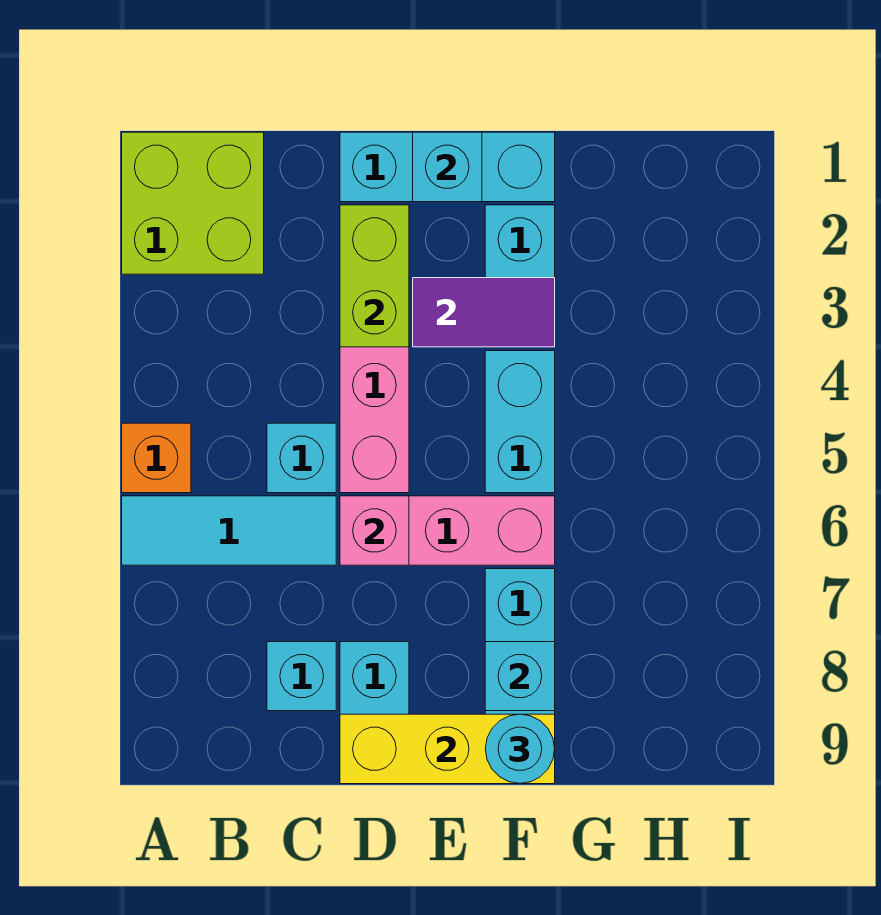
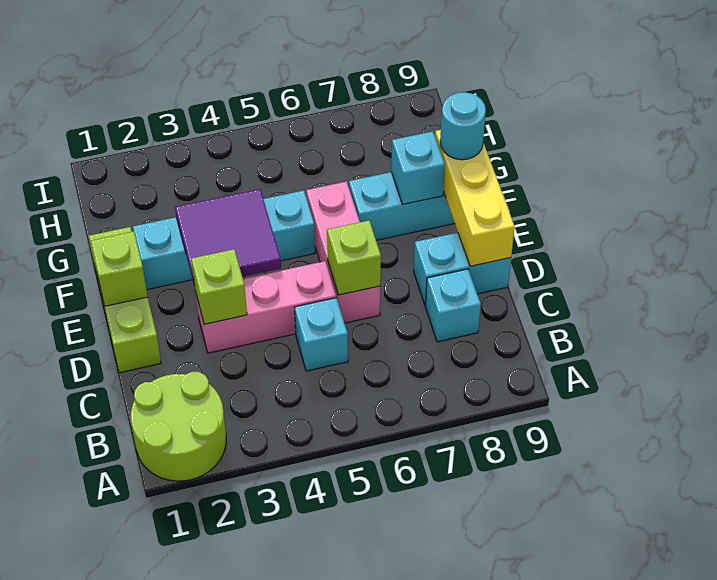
lime brick A1:B2 level 1 -> lime round brick A1:B2 level 1
orange brick A5 level 1 -> none
cyan tile A6:C6 level 1 -> none
cyan brick D1:F1 level 1 -> lime brick D1:F1 level 1
lime brick D2:D3 level 2 -> lime brick D3 level 2
pink brick D6 level 2 -> lime brick D6 level 2
cyan brick E1 level 2 -> lime brick E1 level 2
purple tile E3:F3 level 2 -> purple tile E3:F4 level 2

